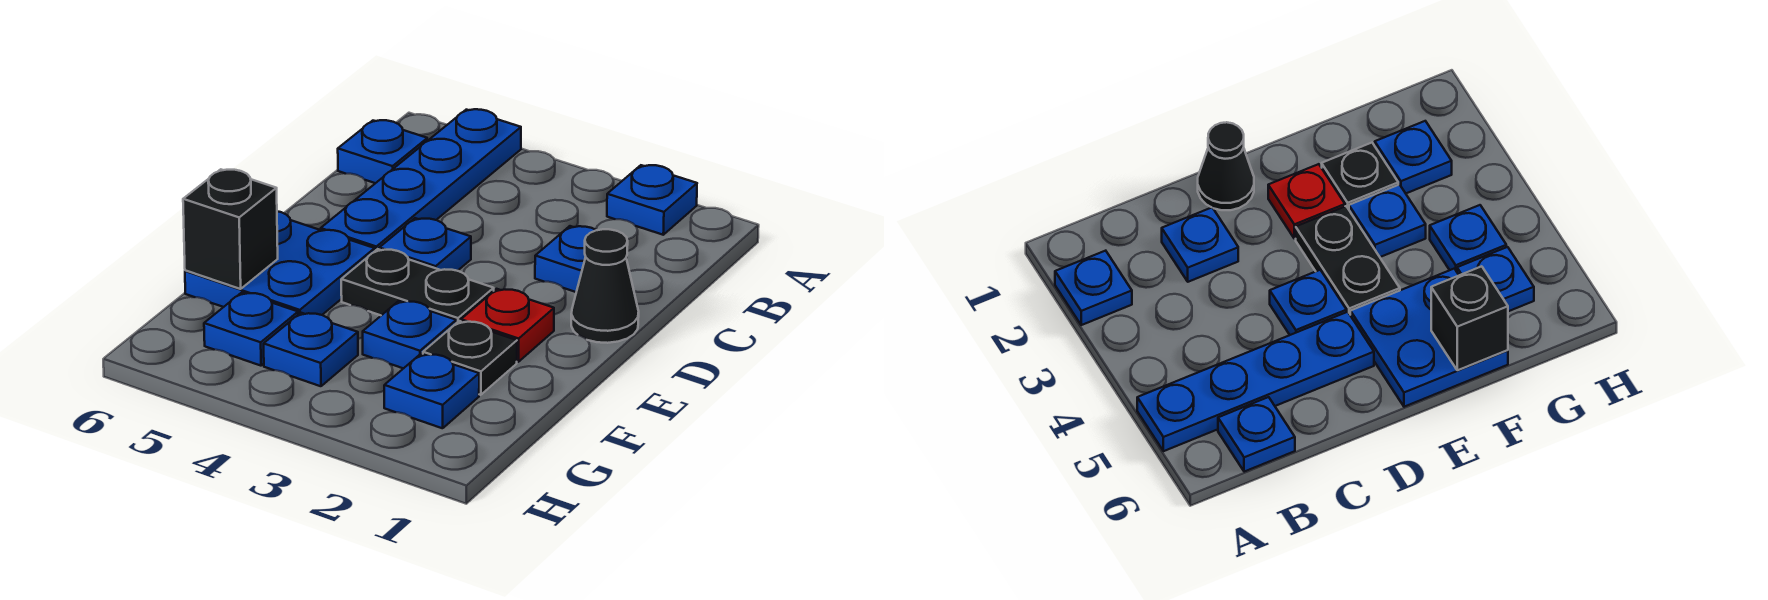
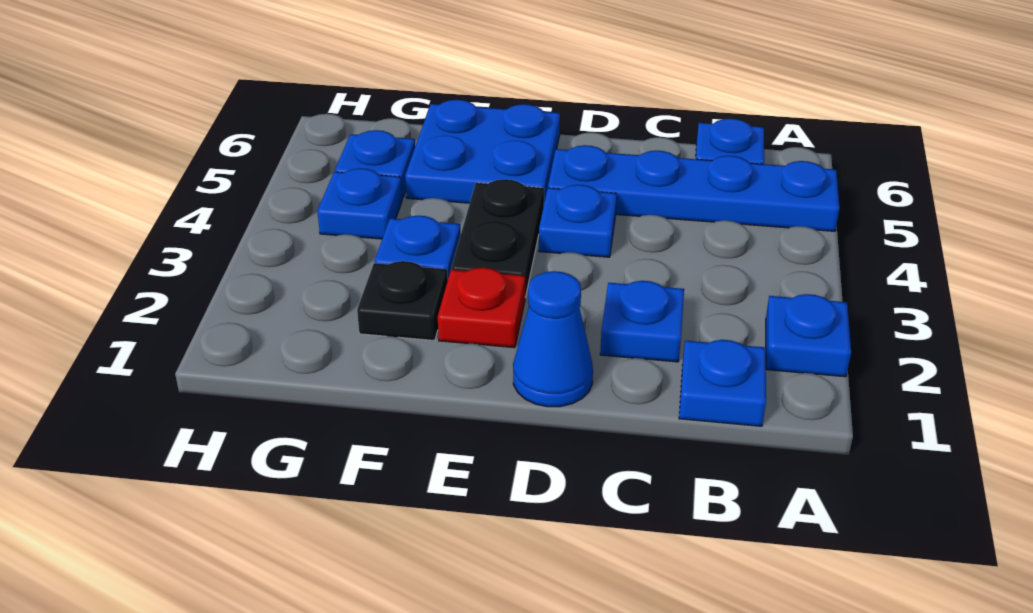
black cone D1 level 1 -> blue cone D1 level 1
black brick F6 level 2 -> none
blue plate G2 level 1 -> blue plate B1 level 1

